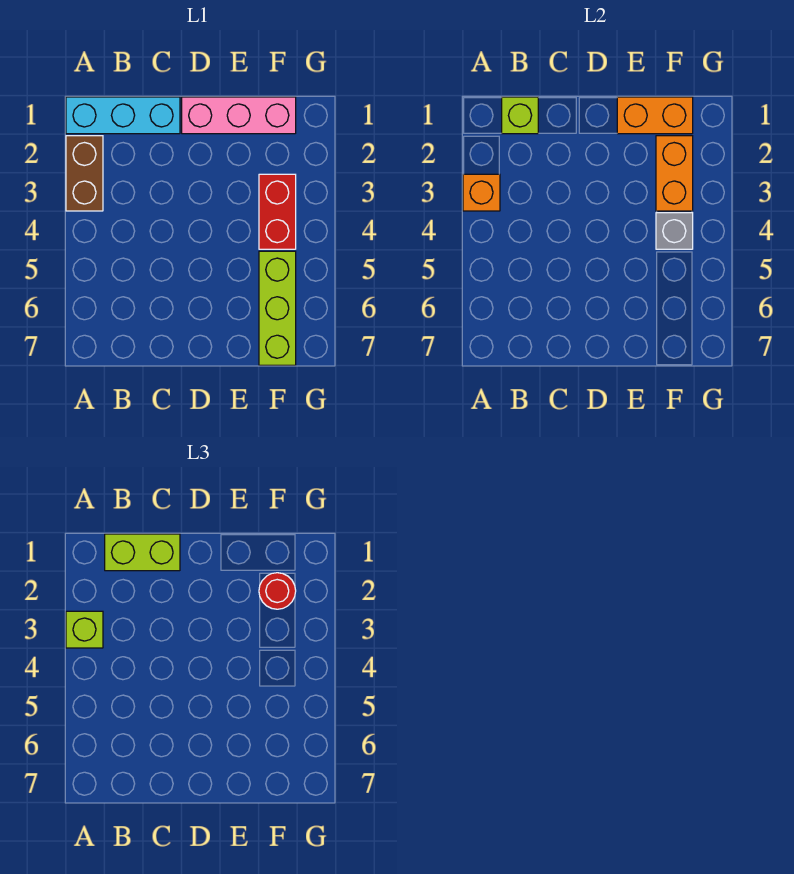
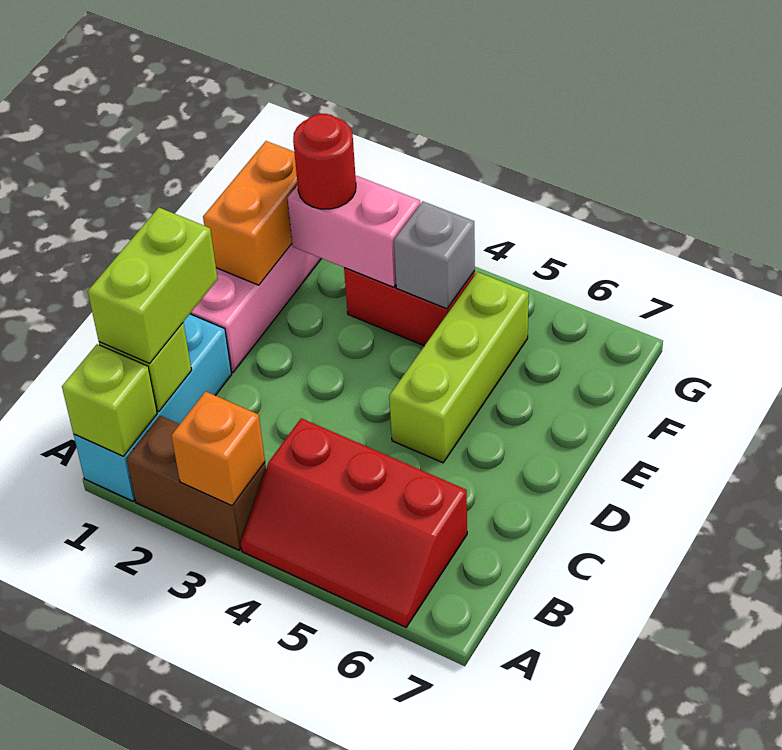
lime brick A3 level 3 -> lime brick A1 level 2
none -> red slope A4:B6 level 1 top B
orange brick F2:F3 level 2 -> pink brick F2:F3 level 2
lime brick F5:F7 level 1 -> lime brick D5:F5 level 1

